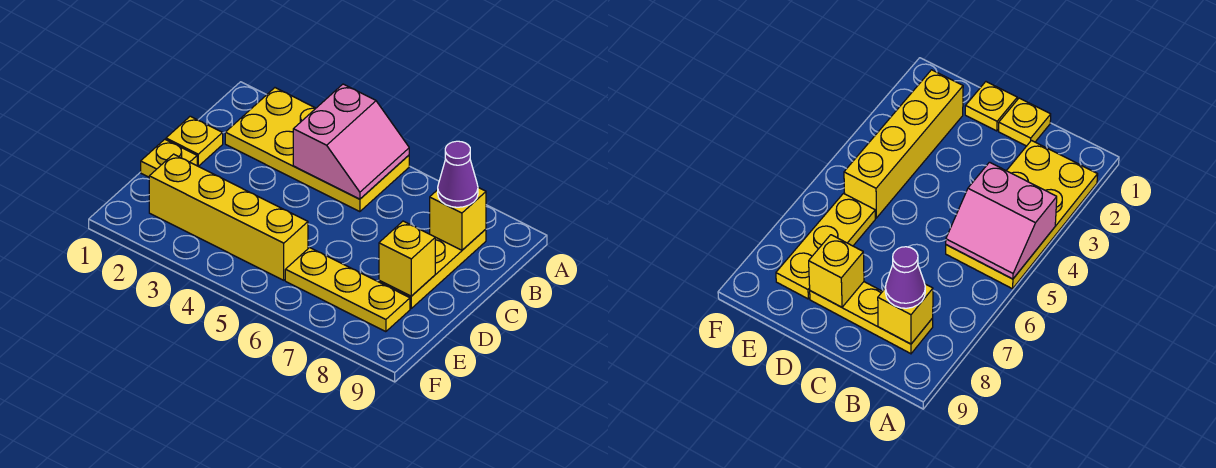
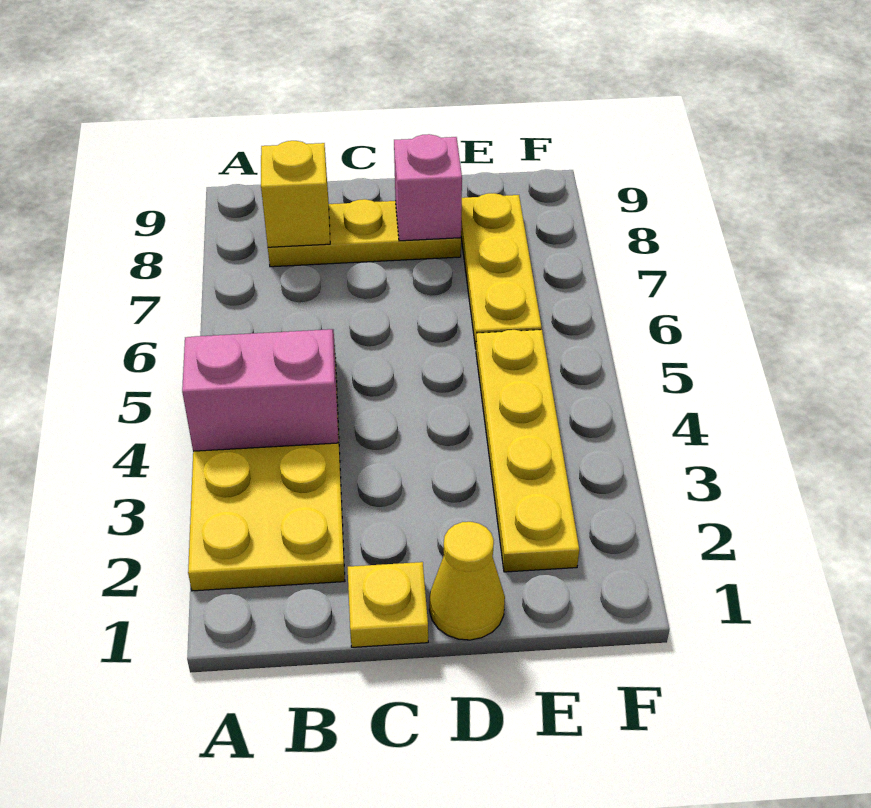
purple cone B8 level 3 -> none
yellow plate D1 level 1 -> yellow cone D1 level 1
yellow brick D8 level 2 -> pink brick D8 level 2
yellow brick E2:E5 level 1 -> yellow plate E2:E5 level 1

